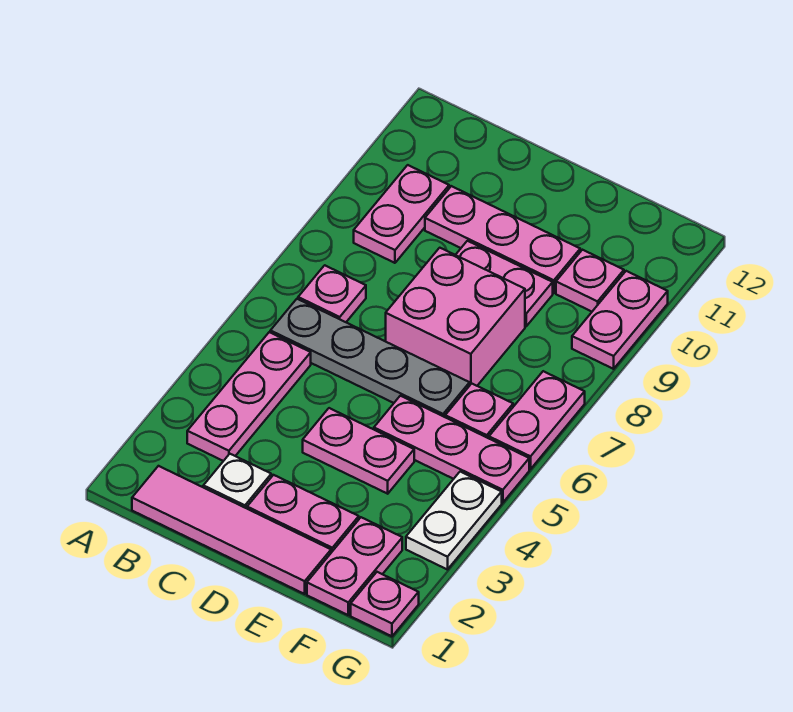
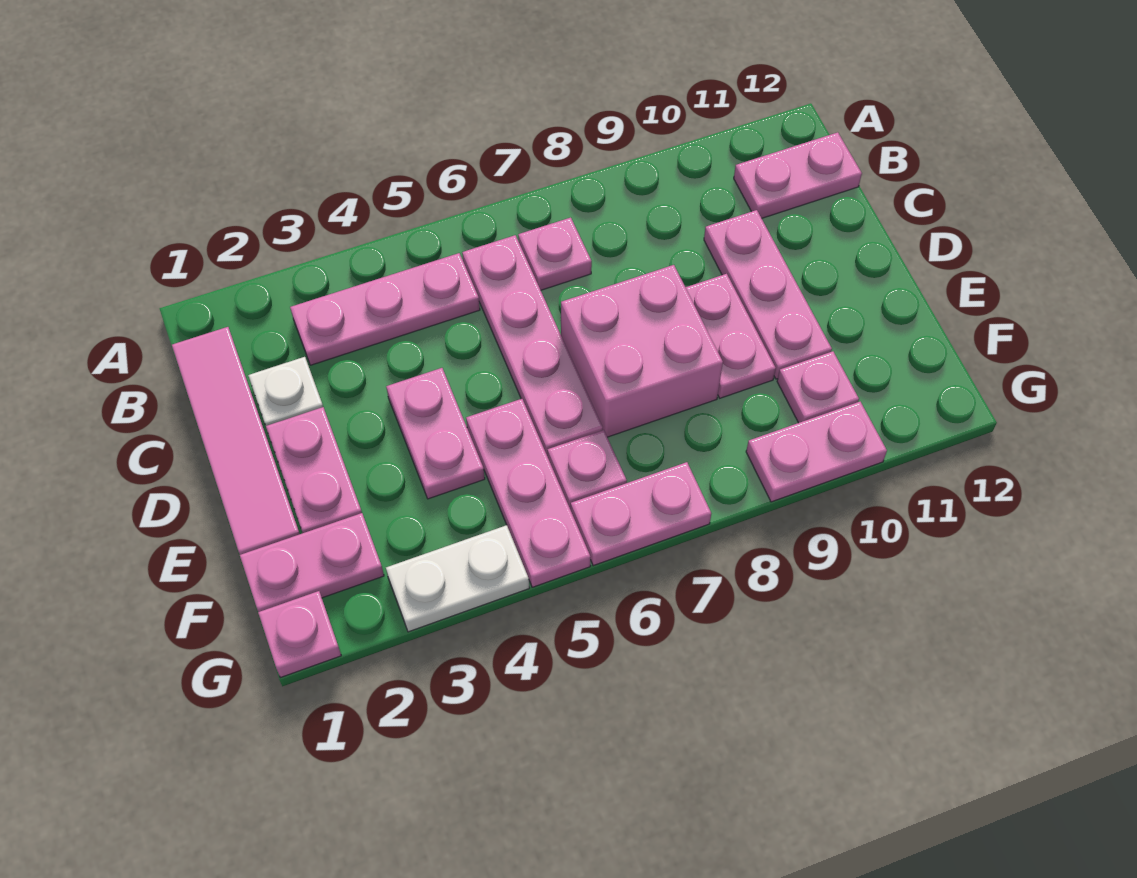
grey plate B6:E6 level 1 -> pink plate B6:E6 level 1
pink plate B9:B10 level 1 -> pink plate B11:B12 level 1

